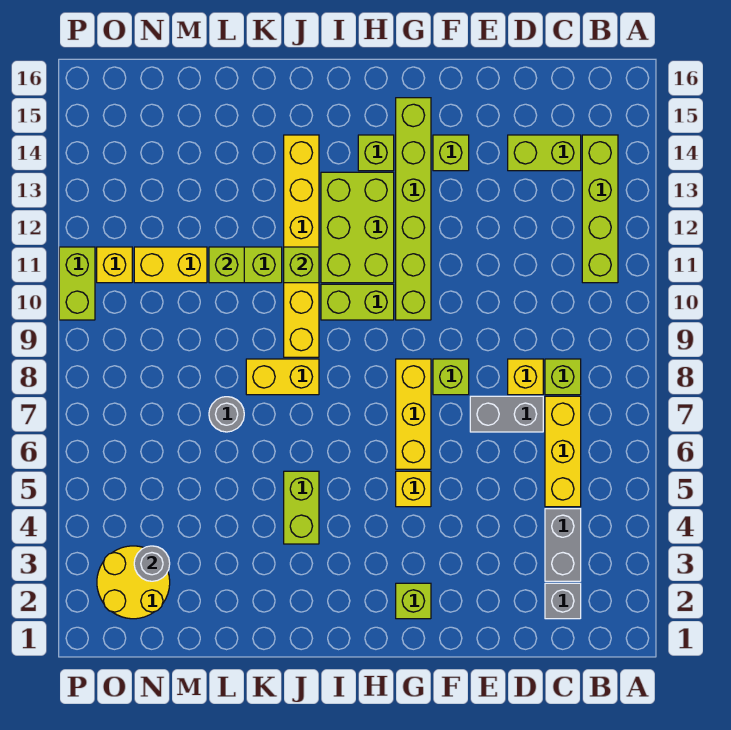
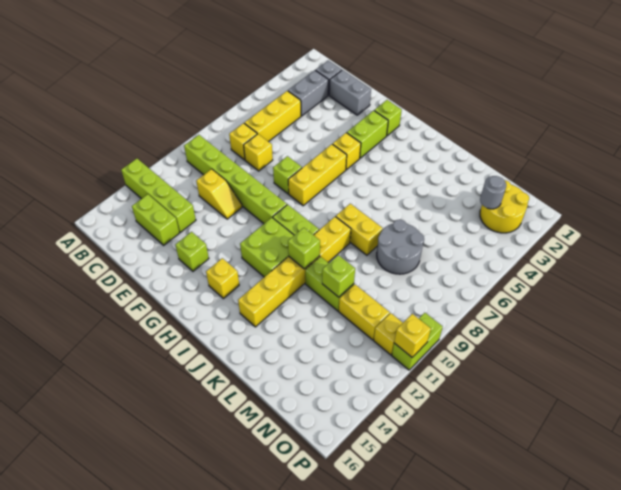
lime brick B11:B14 level 1 -> lime brick A13:D13 level 1
lime brick C8 level 1 -> yellow brick C8 level 1
grey brick D7:E7 level 1 -> grey brick D2:E2 level 1
none -> yellow slope D11:E11 level 1 top D
lime brick G10:G15 level 1 -> lime brick B10:G10 level 1
lime brick H11:I13 level 1 -> lime brick H11:I12 level 1
lime brick H14 level 1 -> yellow brick H14 level 1
lime brick J4:J5 level 1 -> lime brick G3:G4 level 1
grey round brick L7 level 1 -> grey round brick L7:M8 level 1
none -> yellow brick P11 level 2

